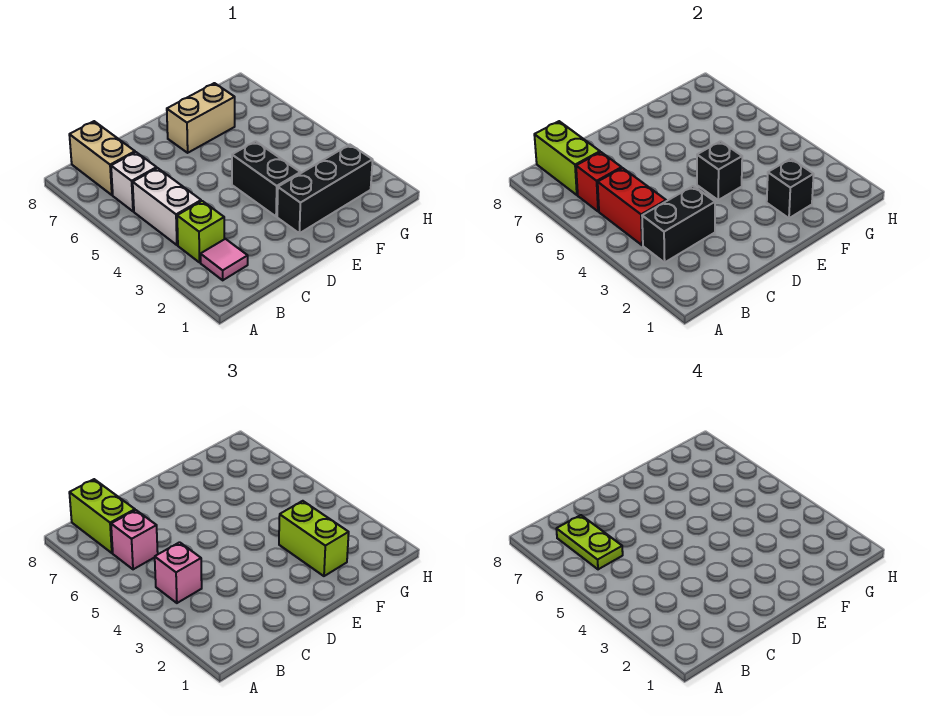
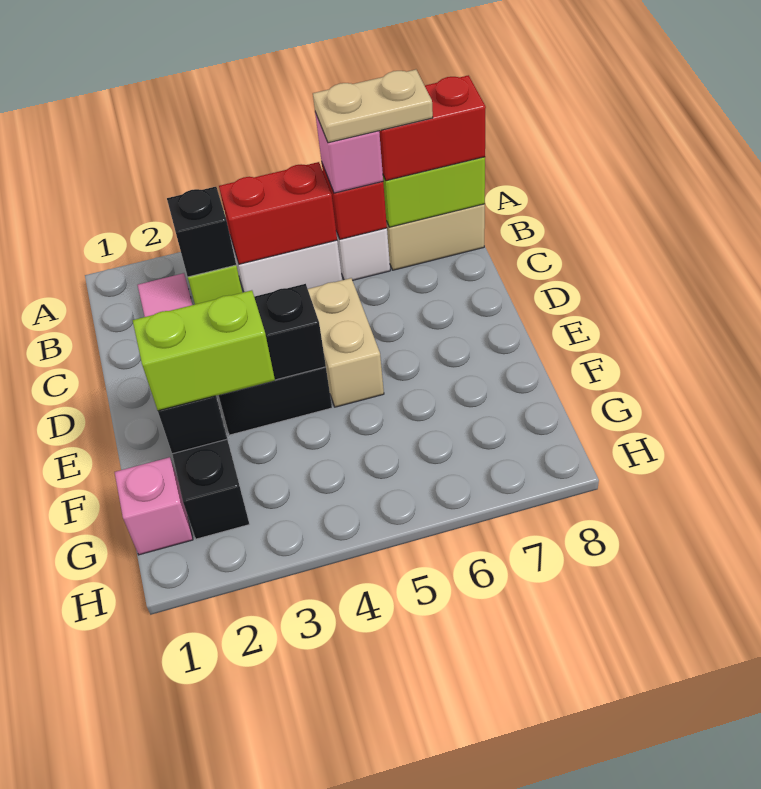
black brick B3:C3 level 2 -> black brick B3 level 2
pink brick B4 level 3 -> pink brick G1 level 1
lime plate B6:B7 level 4 -> tan plate B6:B7 level 4
lime brick B7:B8 level 3 -> red brick B7:B8 level 3
tan brick E7:F7 level 1 -> tan brick D5:E5 level 1

